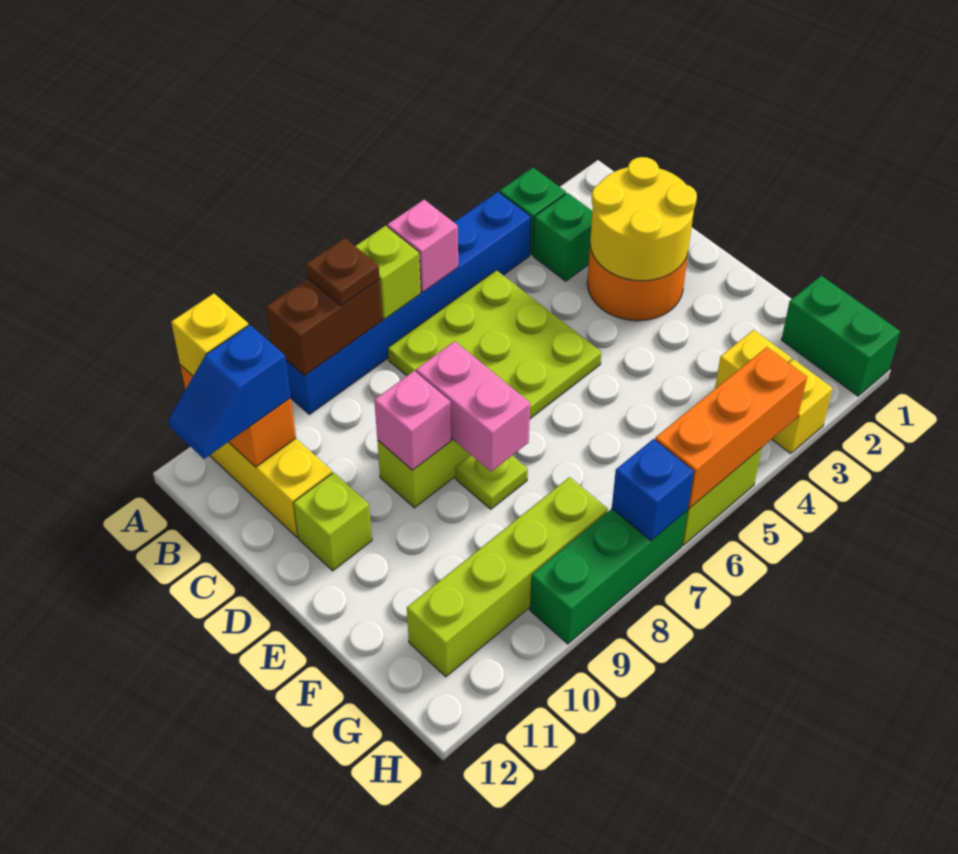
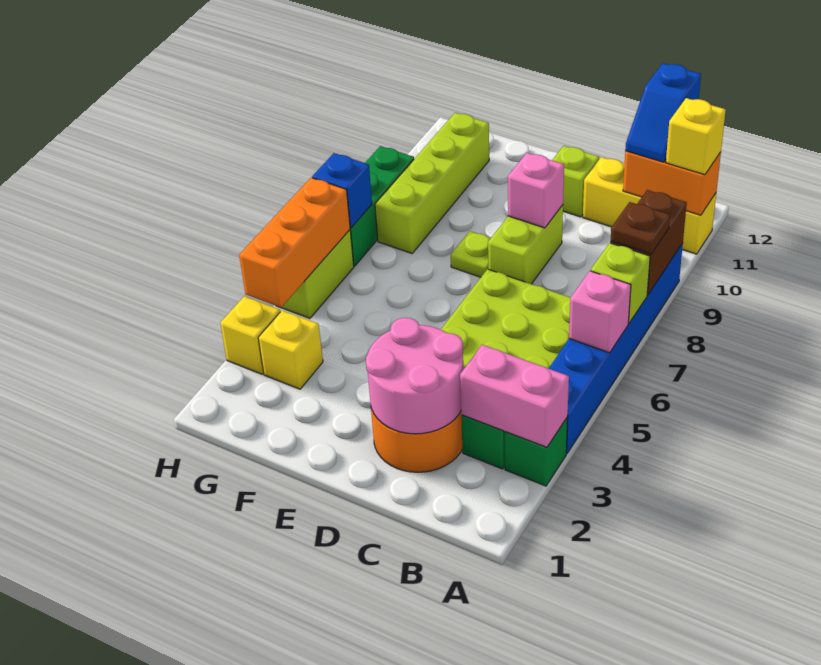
blue slope B11:B12 level 3 top 11 -> blue slope B11:B12 level 3 top 12
yellow round brick C2:D3 level 2 -> pink round brick C2:D3 level 2
pink brick D8:E8 level 2 -> pink brick A3:B3 level 2
green brick G1:H1 level 1 -> none

